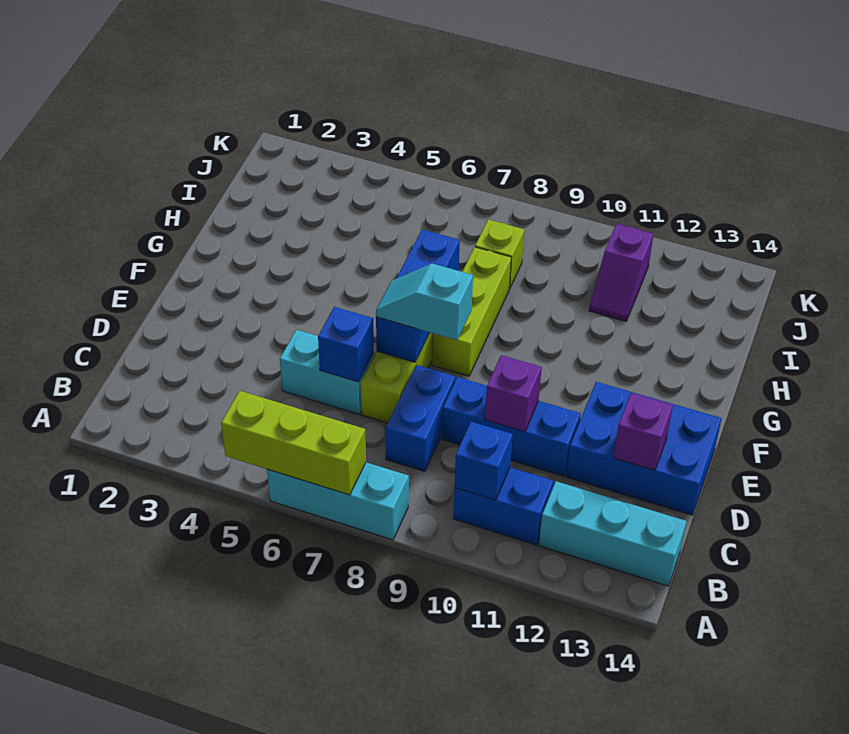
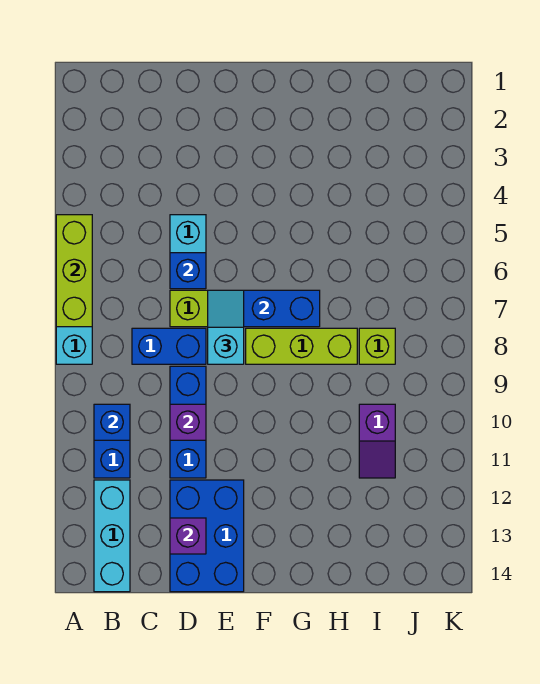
purple slope I11:J11 level 1 top J -> purple slope I10:I11 level 1 top 10

